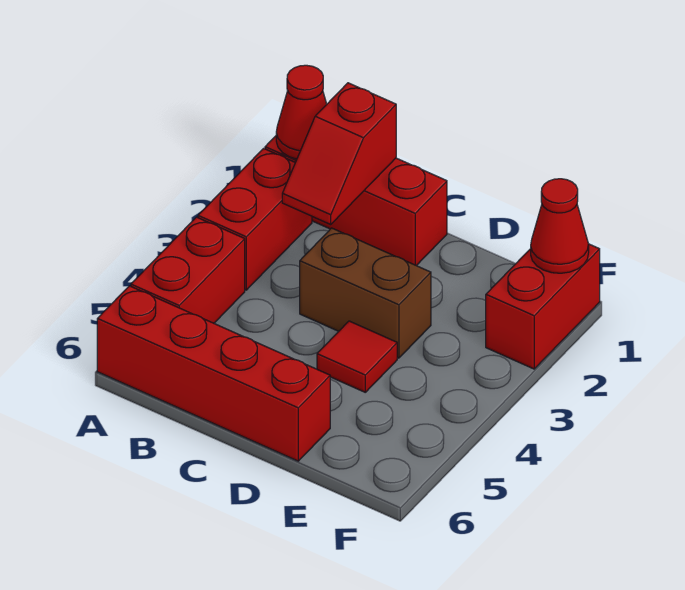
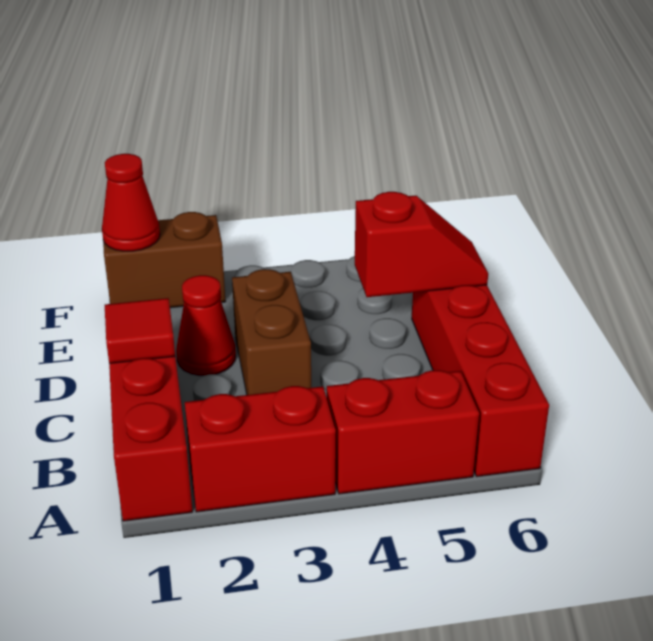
red cone A1 level 2 -> red cone D2 level 1
red slope B1:B2 level 2 top 1 -> red slope D5:D6 level 2 top 5
red tile D4 level 1 -> red tile C1 level 2
red brick F1:F2 level 1 -> brown brick F1:F2 level 1

